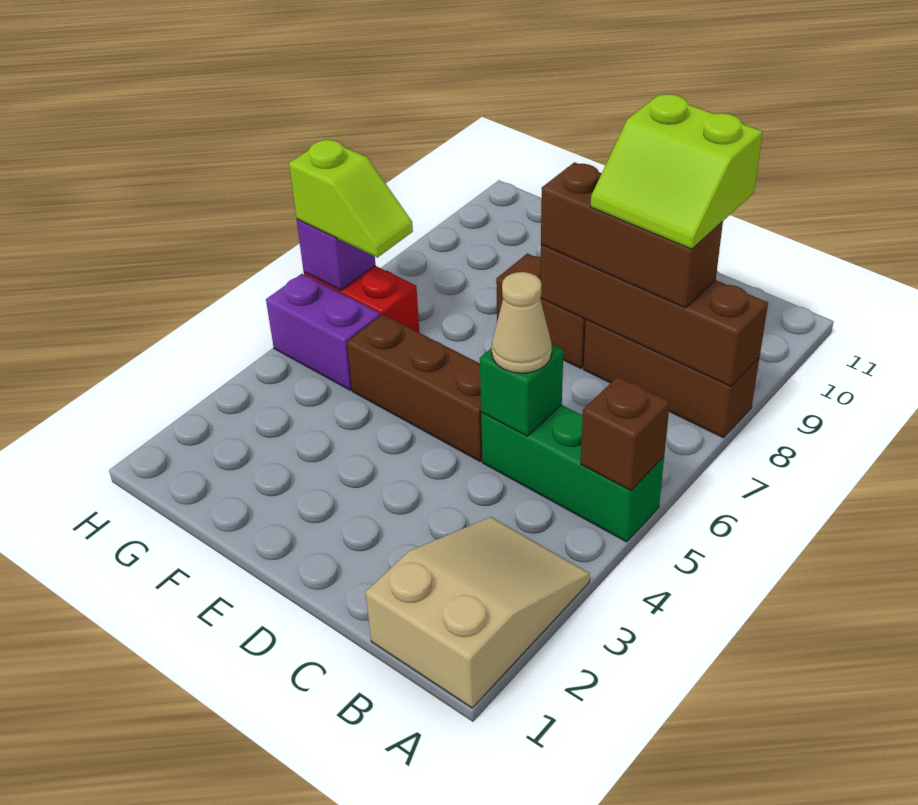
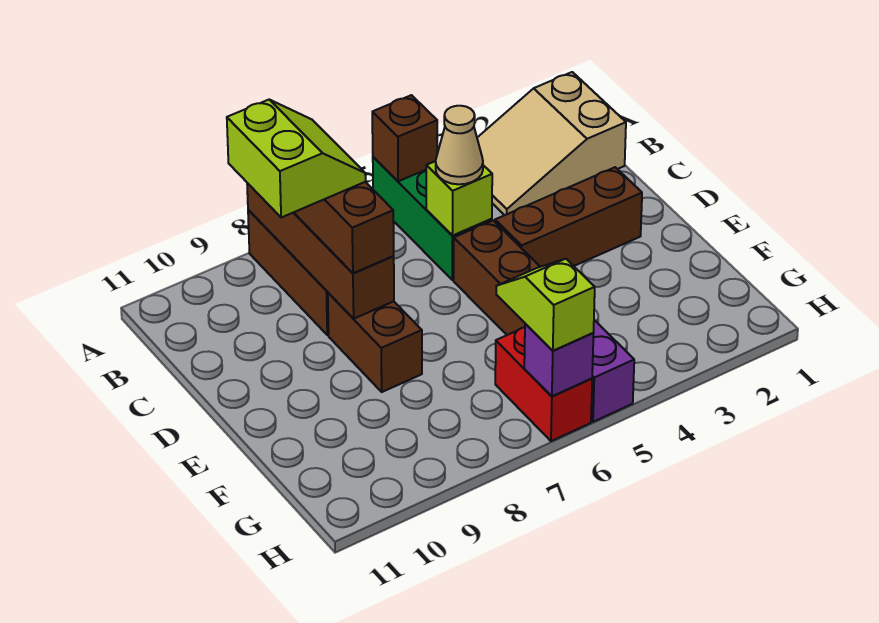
green brick C5 level 2 -> lime brick C5 level 2
none -> brown brick D2:D4 level 1

